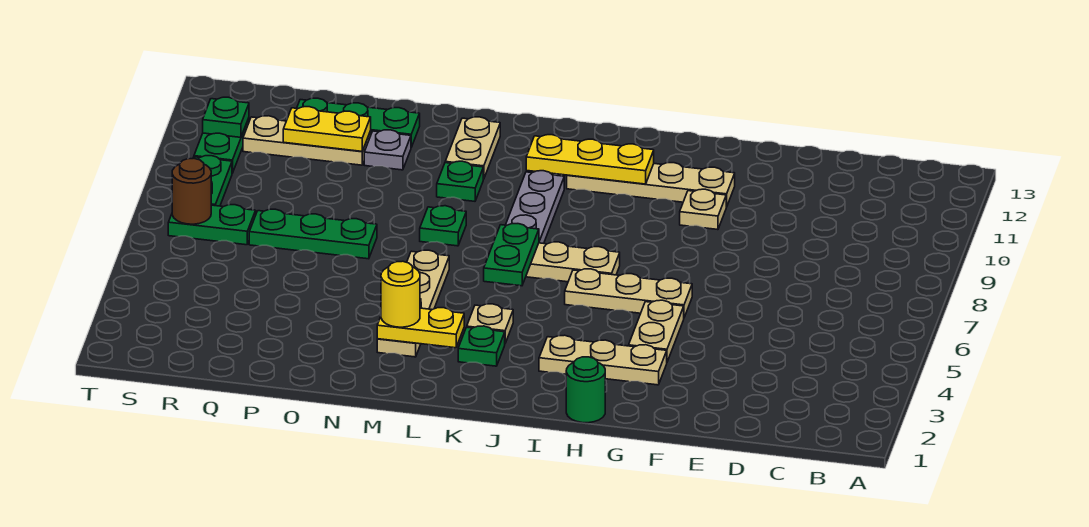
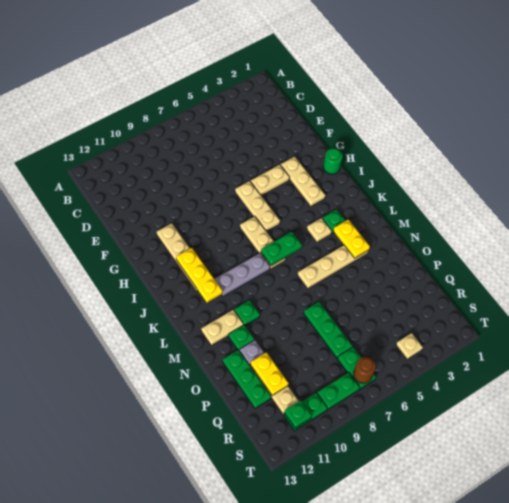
tan plate G10 level 1 -> tan plate S4 level 1
yellow round brick M3 level 3 -> none
green plate M8 level 1 -> green plate N11 level 1

